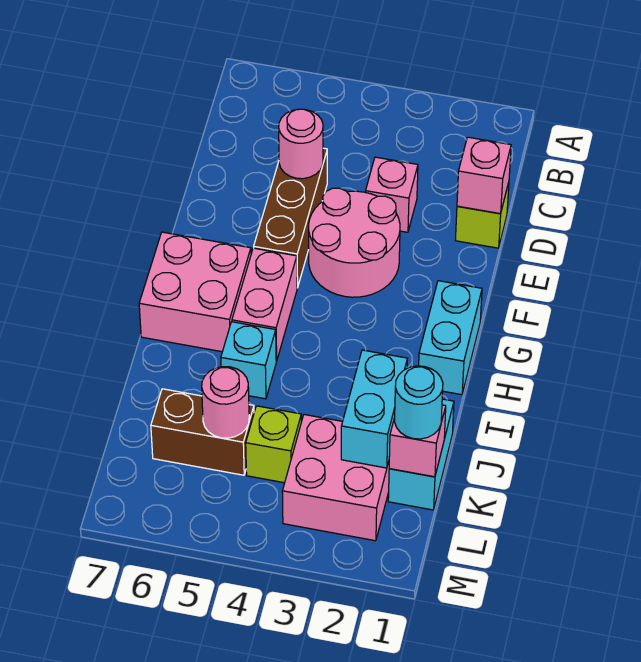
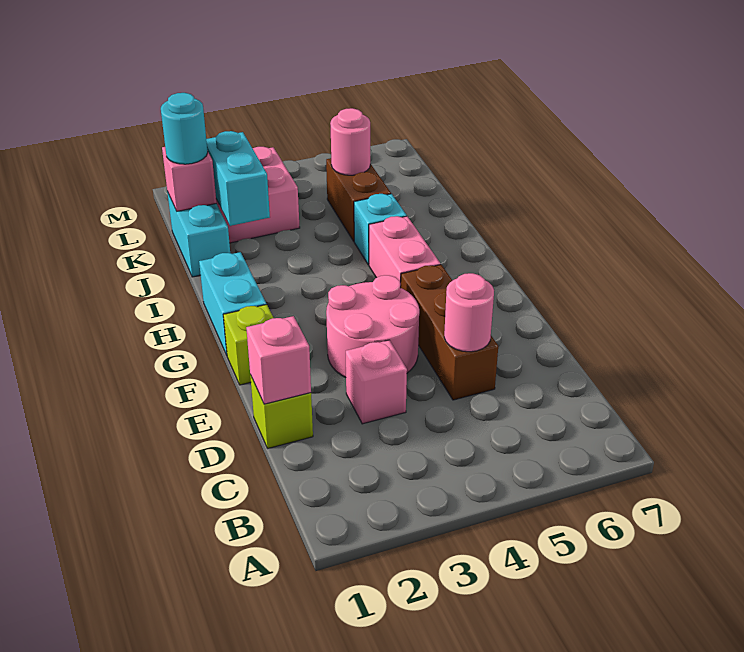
pink brick G6:H7 level 1 -> none
lime brick K4 level 1 -> lime brick F1 level 1
brown brick K5:K6 level 1 -> brown brick J5:K5 level 1

